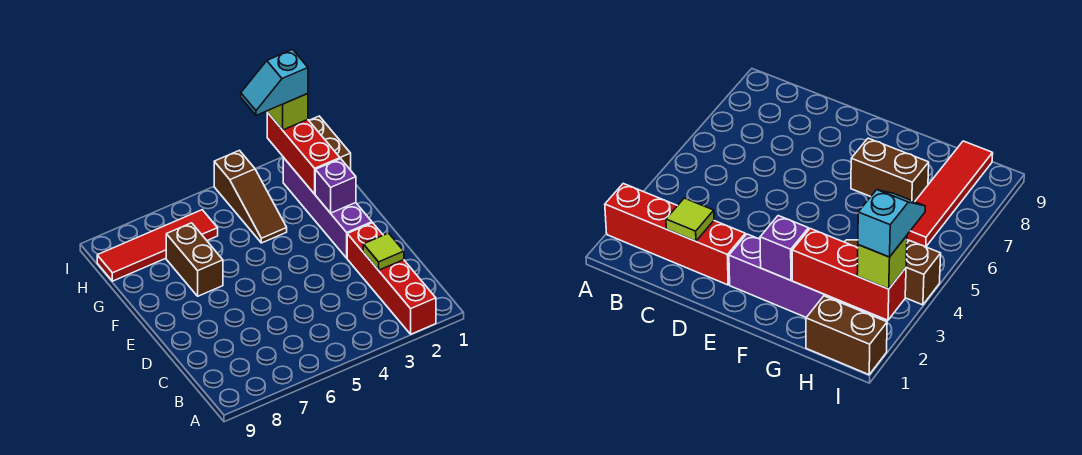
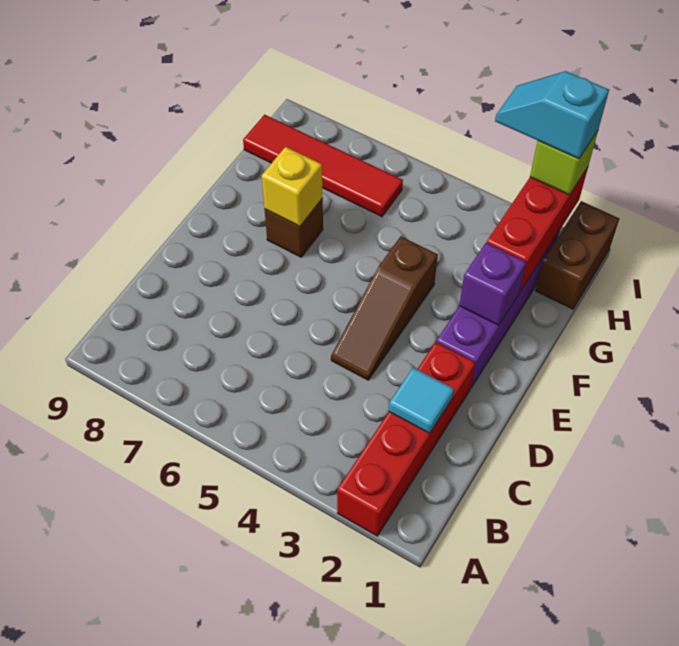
lime tile C2 level 2 -> cyan tile C2 level 2
brown brick F7:G7 level 1 -> brown brick F7 level 1
none -> yellow brick F7 level 2
brown slope G4:I4 level 1 top I -> brown slope D4:F4 level 1 top F

